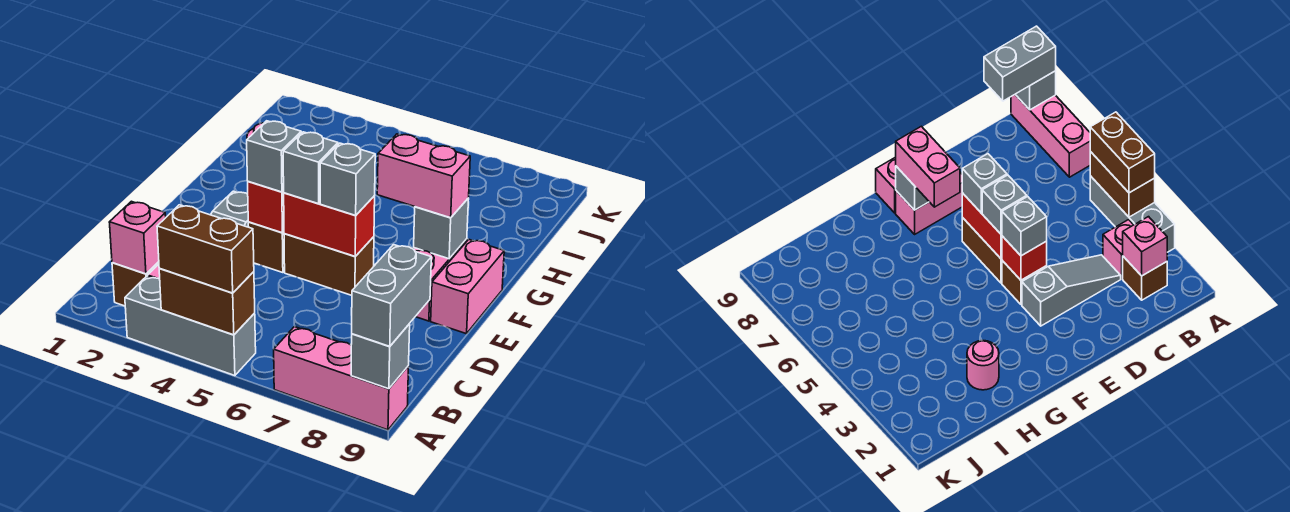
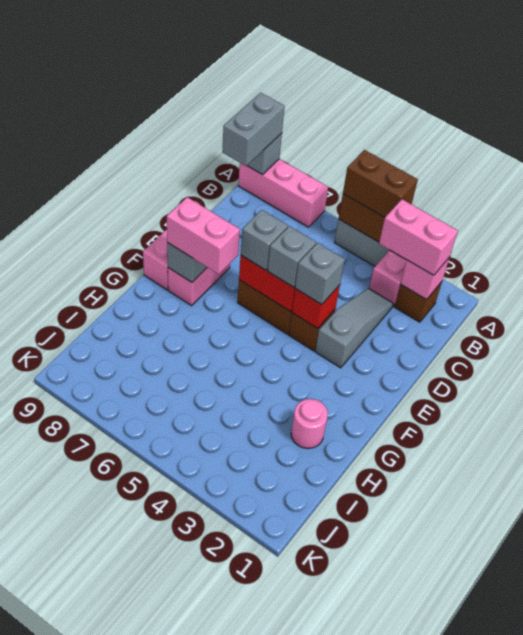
none -> pink brick B2:B3 level 3

